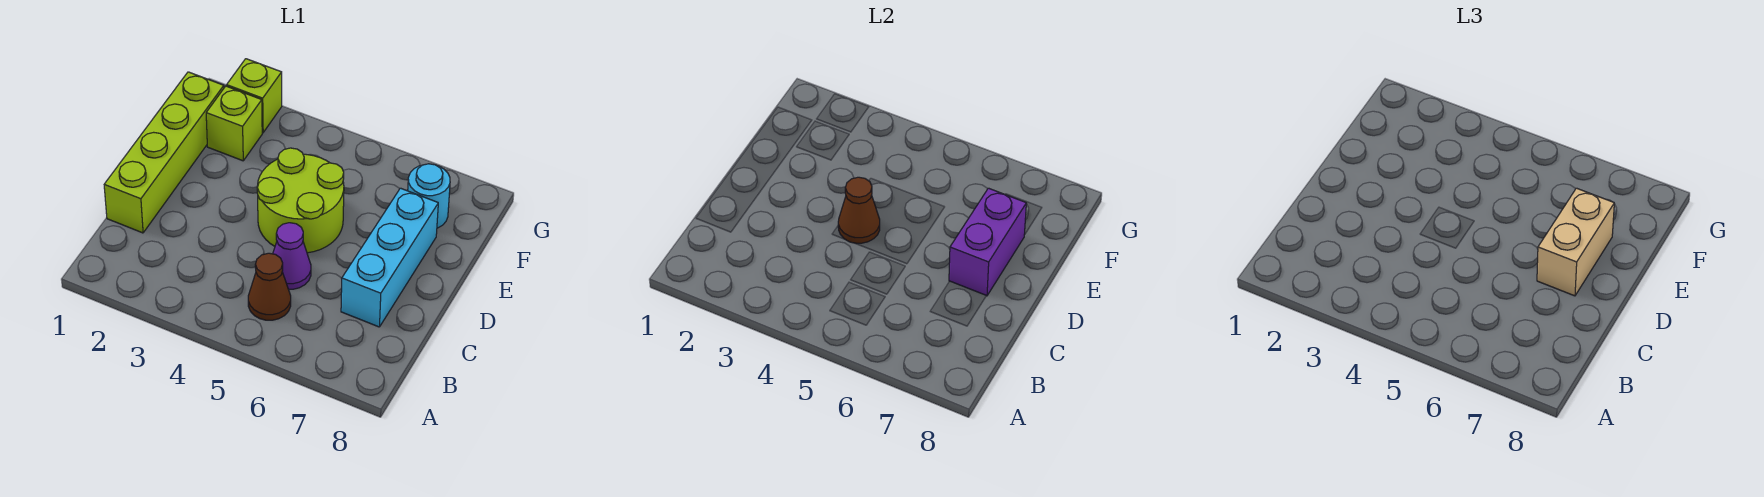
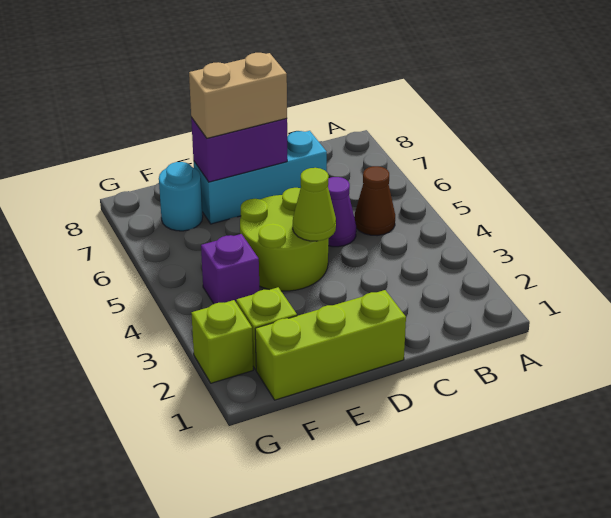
lime brick C1:F1 level 1 -> lime brick D1:F1 level 1
brown cone D4 level 2 -> lime cone D4 level 2
none -> purple brick F4 level 1

